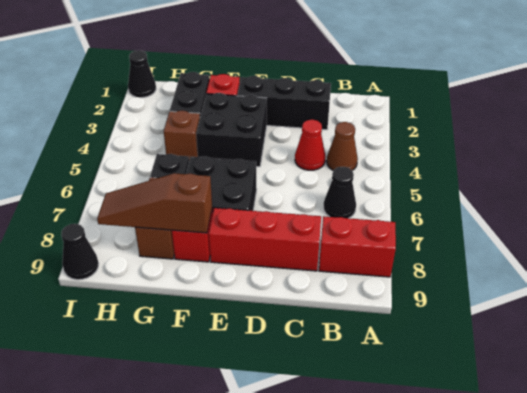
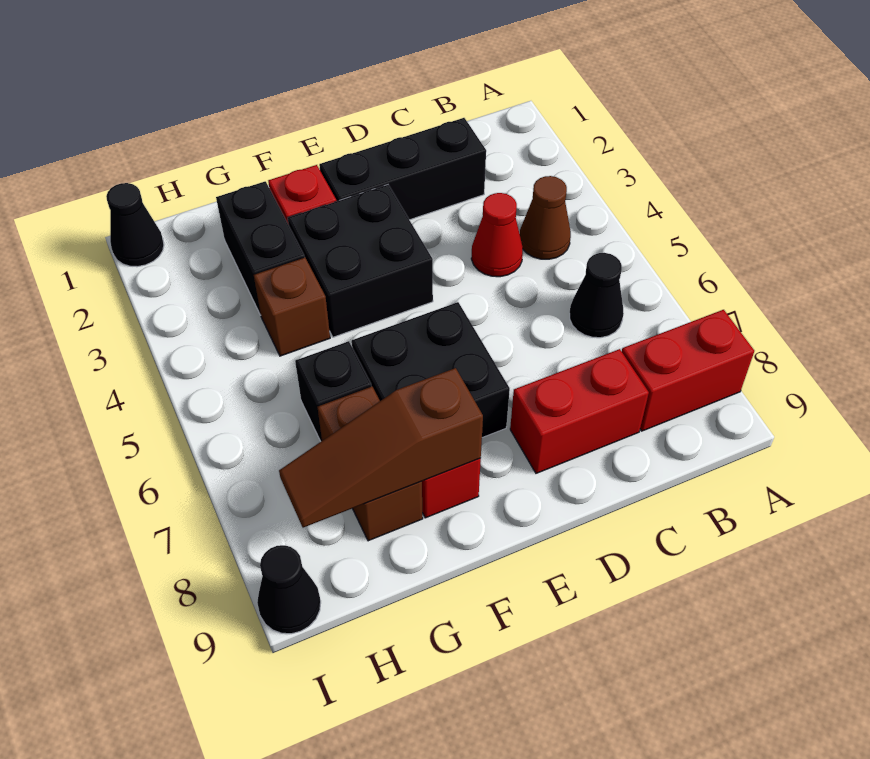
red brick C8:E8 level 1 -> red brick C8:D8 level 1

